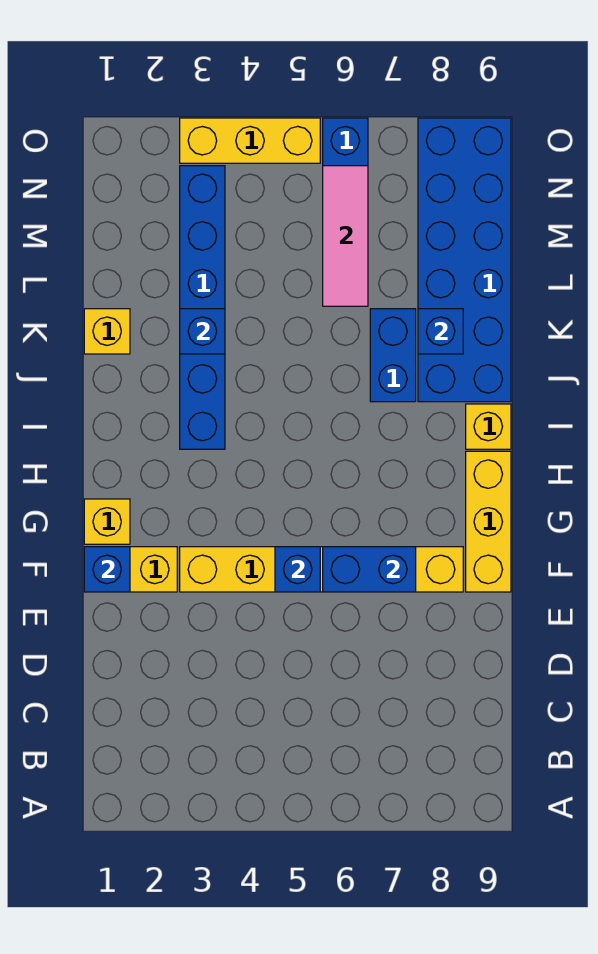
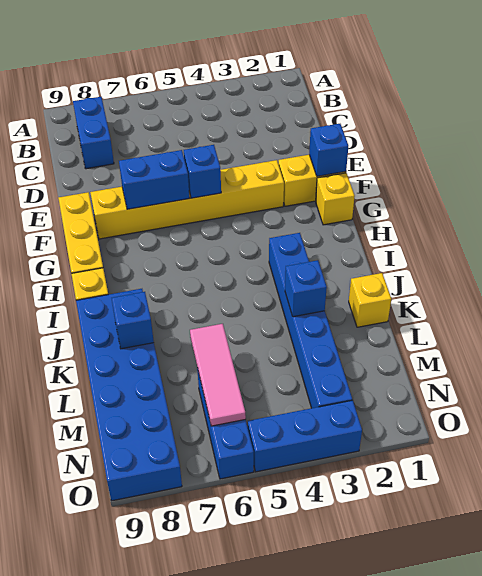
blue brick J7:K7 level 1 -> blue brick B8:C8 level 1
yellow brick O3:O5 level 1 -> blue brick O3:O5 level 1

